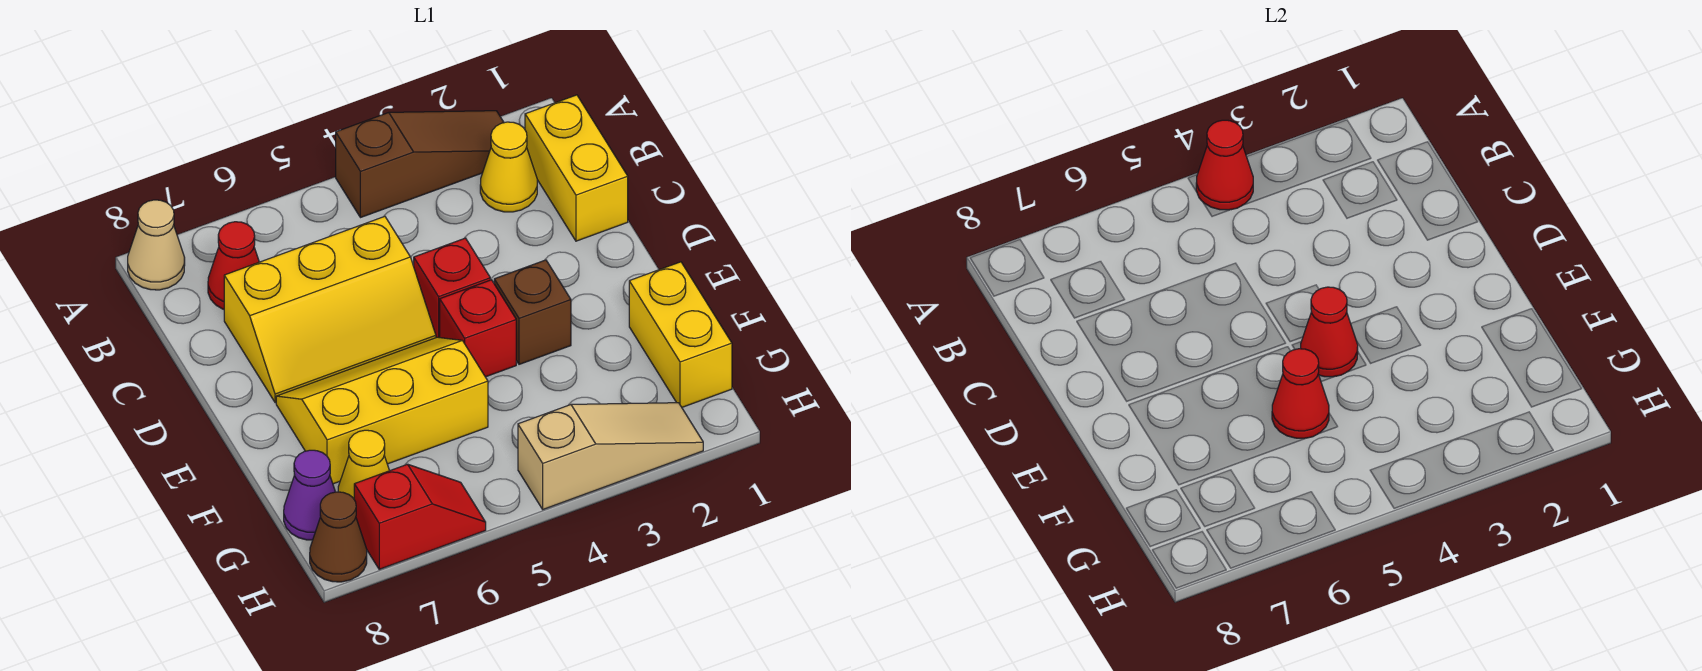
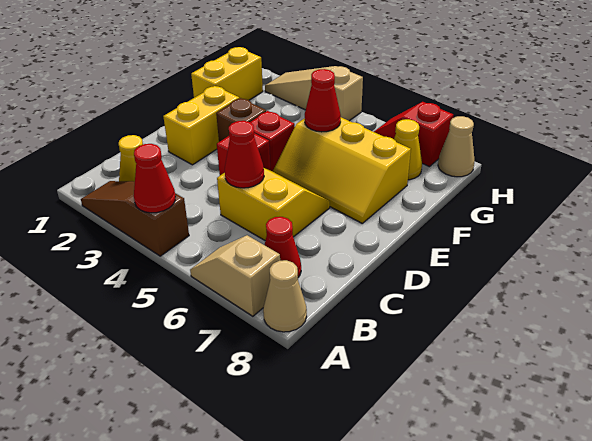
none -> tan slope A6:A7 level 1 top 7
yellow brick B1:C1 level 1 -> yellow brick D2:E2 level 1
yellow slope C5:D7 level 1 top C -> yellow slope C5:D6 level 1 top C
red cone E4 level 2 -> red cone C5 level 2
purple cone G8 level 1 -> none
brown cone H8 level 1 -> tan cone H8 level 1

